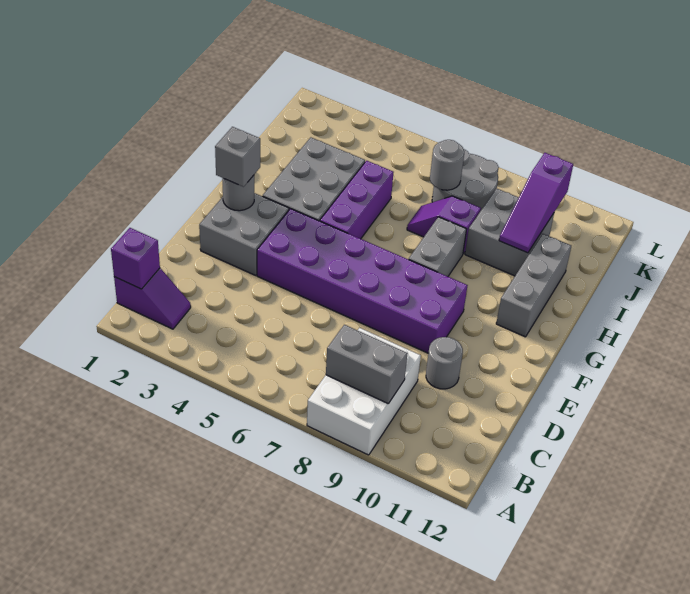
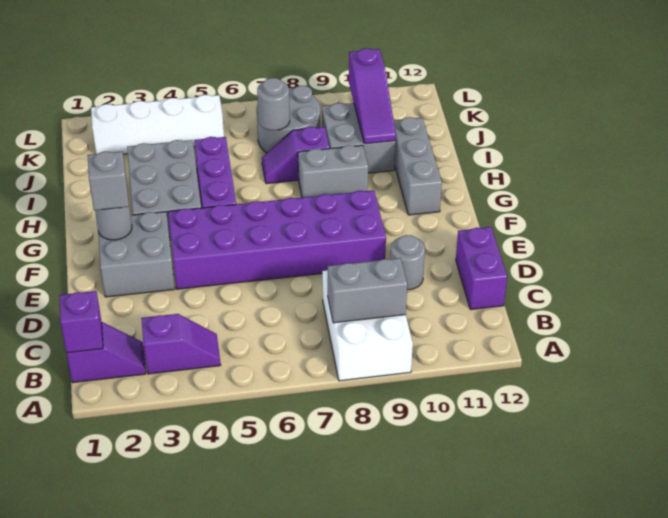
none -> purple slope B3:B4 level 1 top 3
none -> purple brick C12:D12 level 1
grey brick G8:H8 level 1 -> grey brick H8:H9 level 1
none -> white brick K2:K5 level 1

